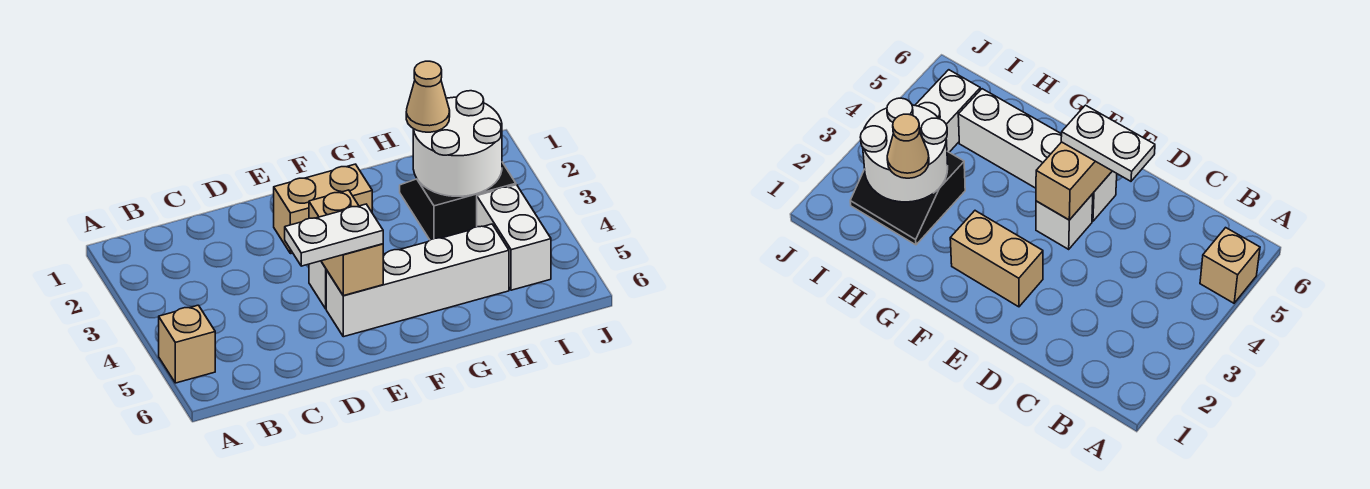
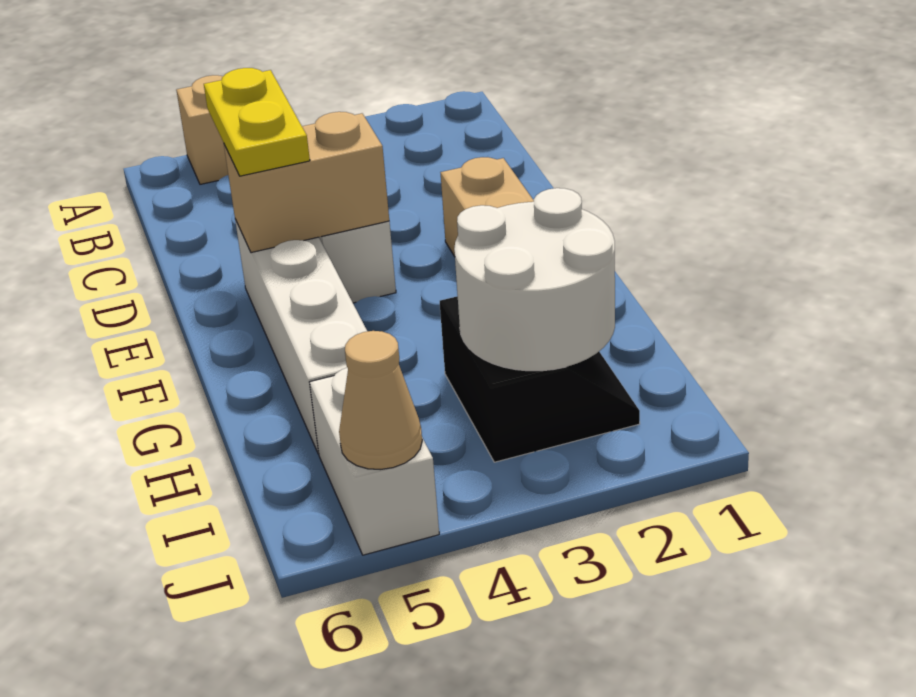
white plate D5:E5 level 3 -> yellow plate D5:E5 level 3
tan cone H2 level 3 -> tan cone J5 level 2
white brick I4:I5 level 1 -> white brick I5:J5 level 1

